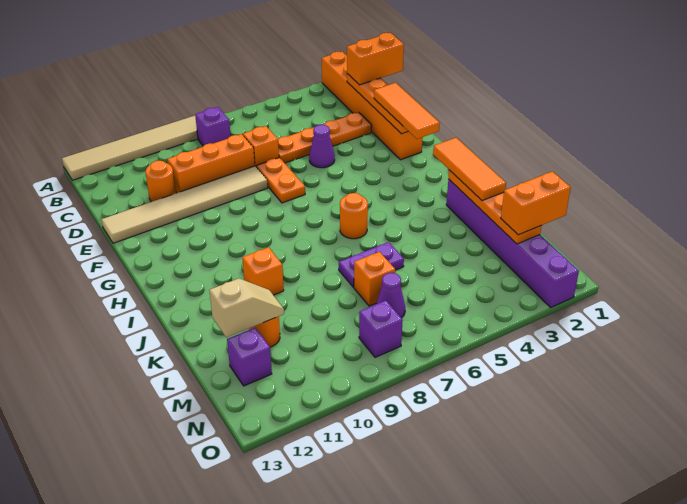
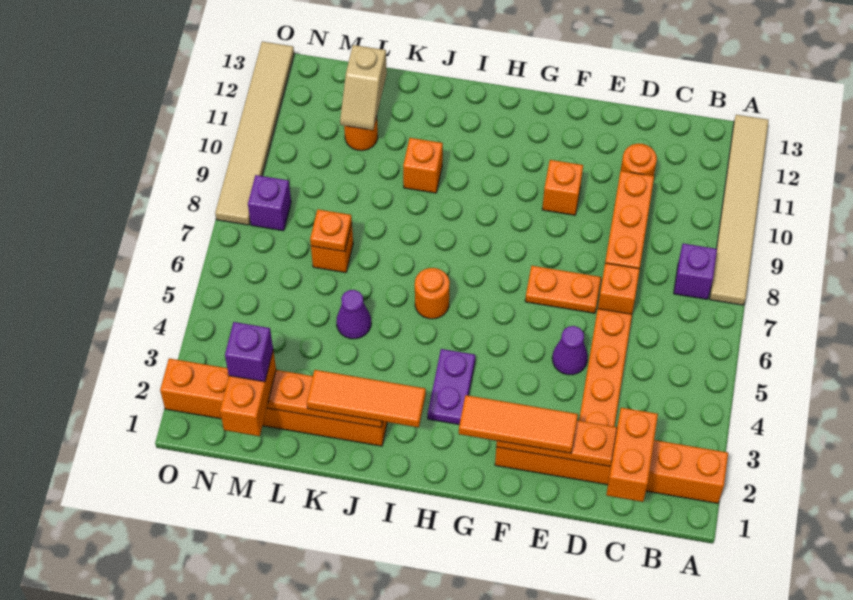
tan tile E8:E13 level 1 -> tan tile O8:O13 level 1
none -> orange brick F10 level 1
purple brick J2:O2 level 1 -> orange brick J2:O2 level 1
purple plate K6:K7 level 1 -> purple plate H3:H4 level 1
none -> orange plate L7 level 2
purple cone M7 level 1 -> purple cone K5 level 1
purple brick M12 level 1 -> purple brick M2 level 4

